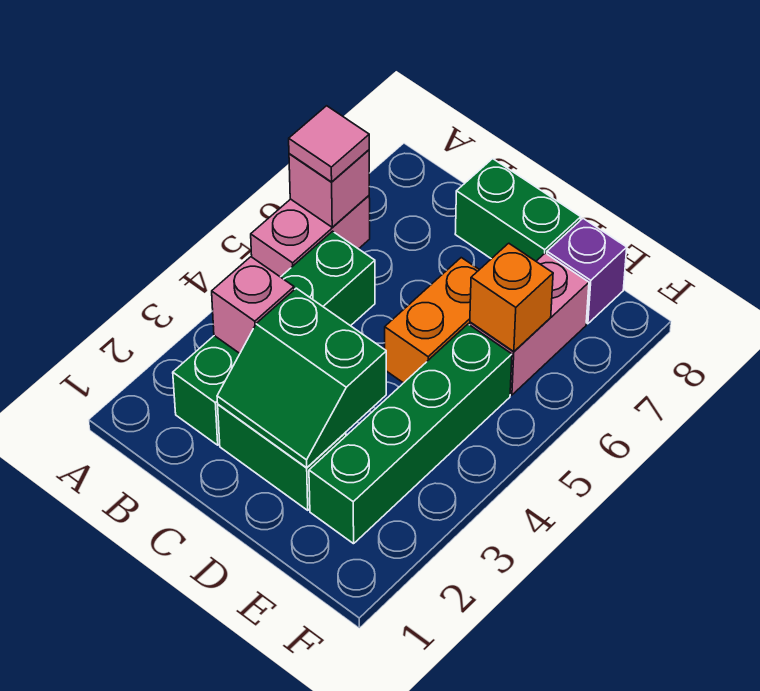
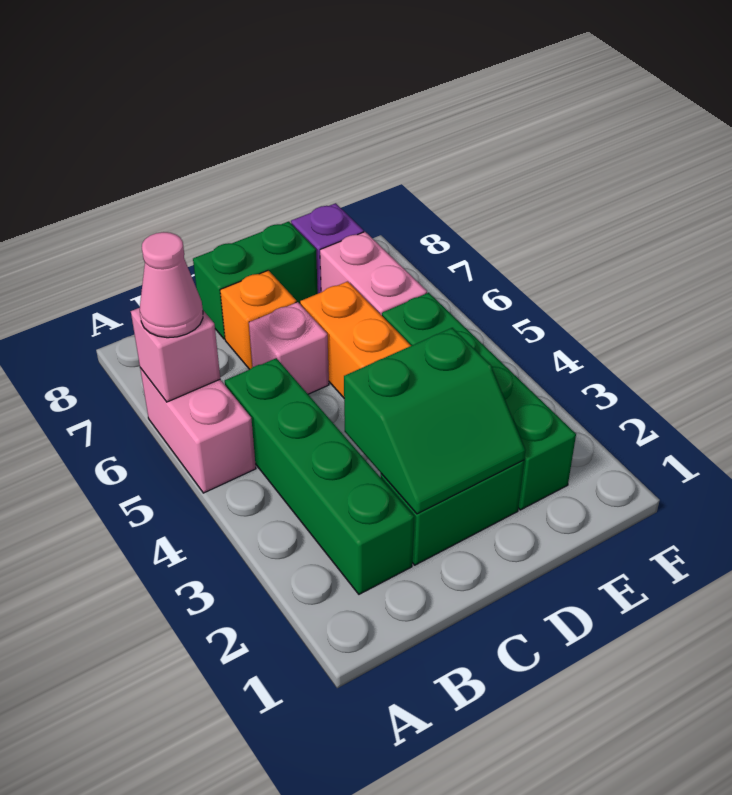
pink tile A6 level 3 -> pink cone A6 level 3
pink brick B3 level 2 -> pink brick C6 level 1
orange brick E6 level 2 -> orange brick C7 level 1

